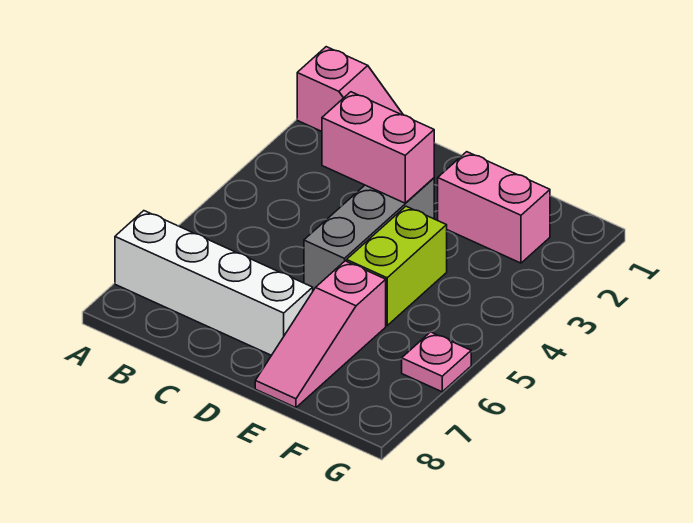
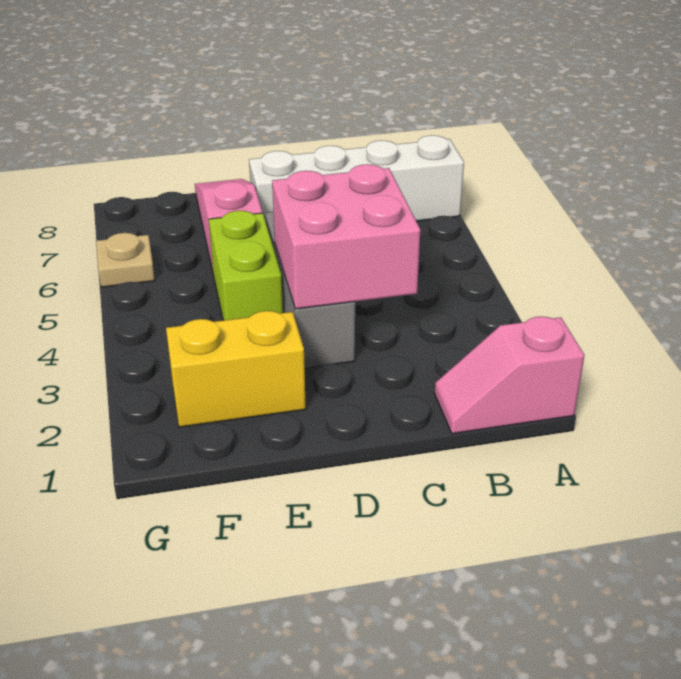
pink brick C3:D3 level 2 -> pink brick C3:D4 level 2
pink brick E2:F2 level 1 -> yellow brick E2:F2 level 1
pink plate G6 level 1 -> tan plate G6 level 1

